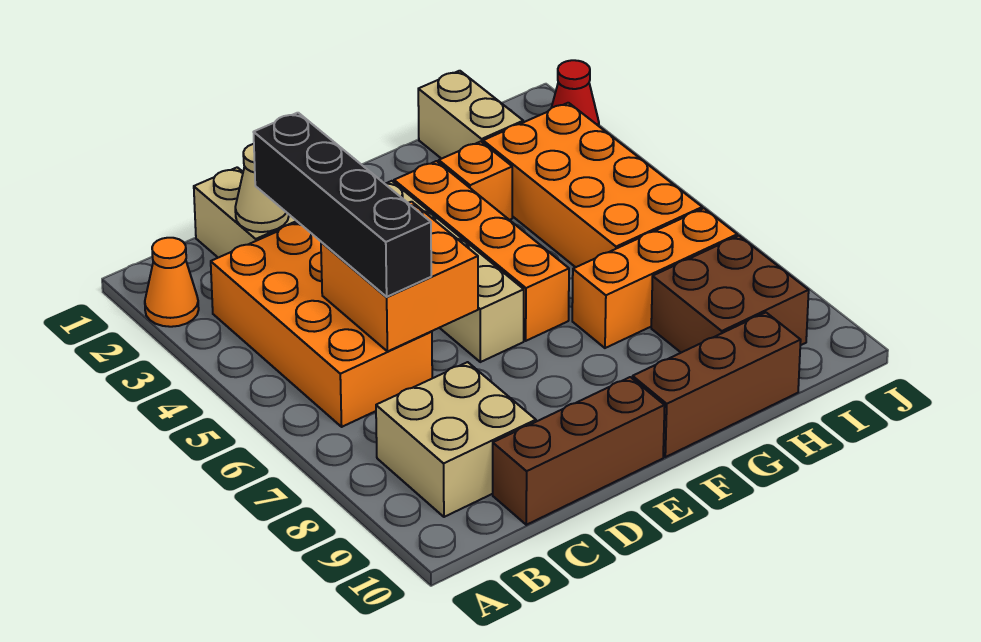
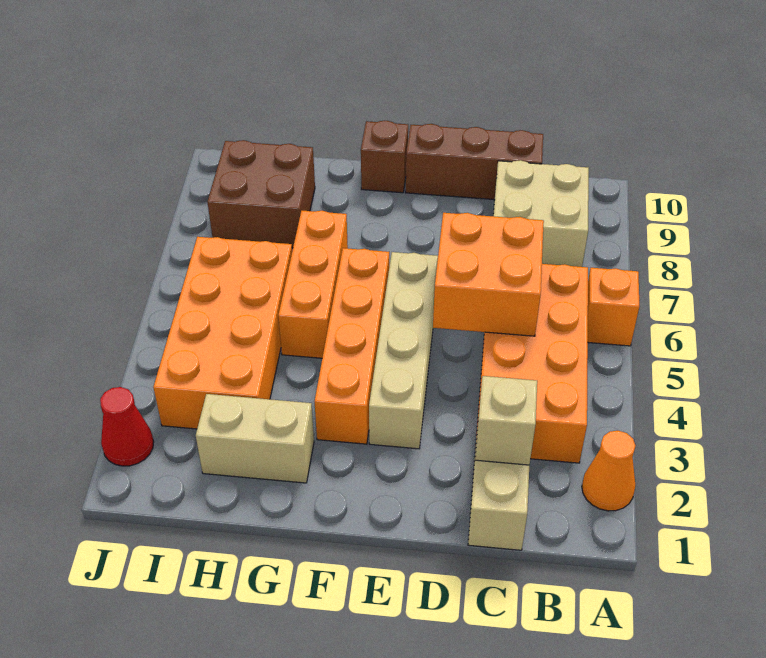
tan cone C2 level 2 -> tan brick C2 level 2
black brick C3:C6 level 3 -> none
brown brick F10:H10 level 1 -> brown brick F10 level 1
orange brick G3 level 1 -> orange brick A6 level 1
orange brick G7:I7 level 1 -> orange brick G5:G7 level 1
tan brick H1:H2 level 1 -> tan brick G2:H2 level 1

